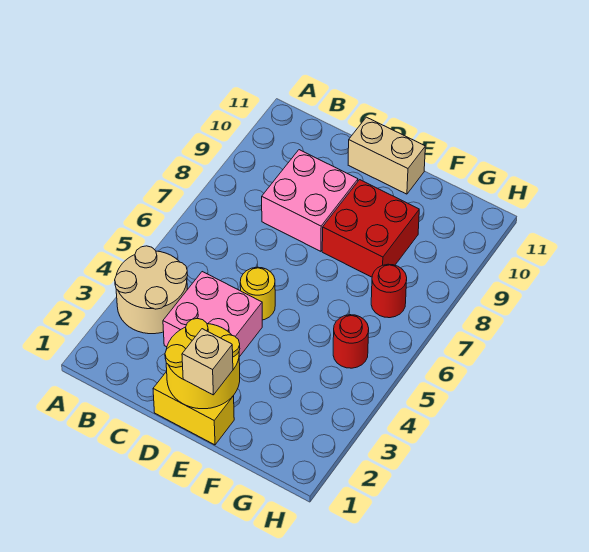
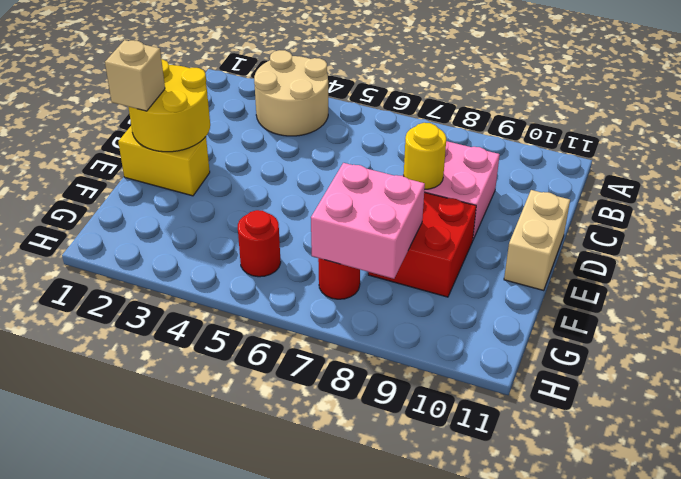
pink brick C3:D4 level 1 -> pink brick F7:G8 level 2
yellow brick D1:E1 level 1 -> yellow brick E1:E2 level 1
yellow round brick D5 level 1 -> yellow round brick D8 level 2

